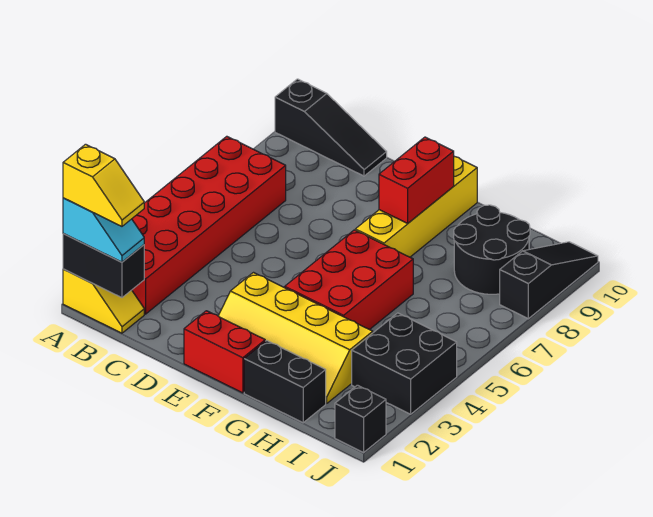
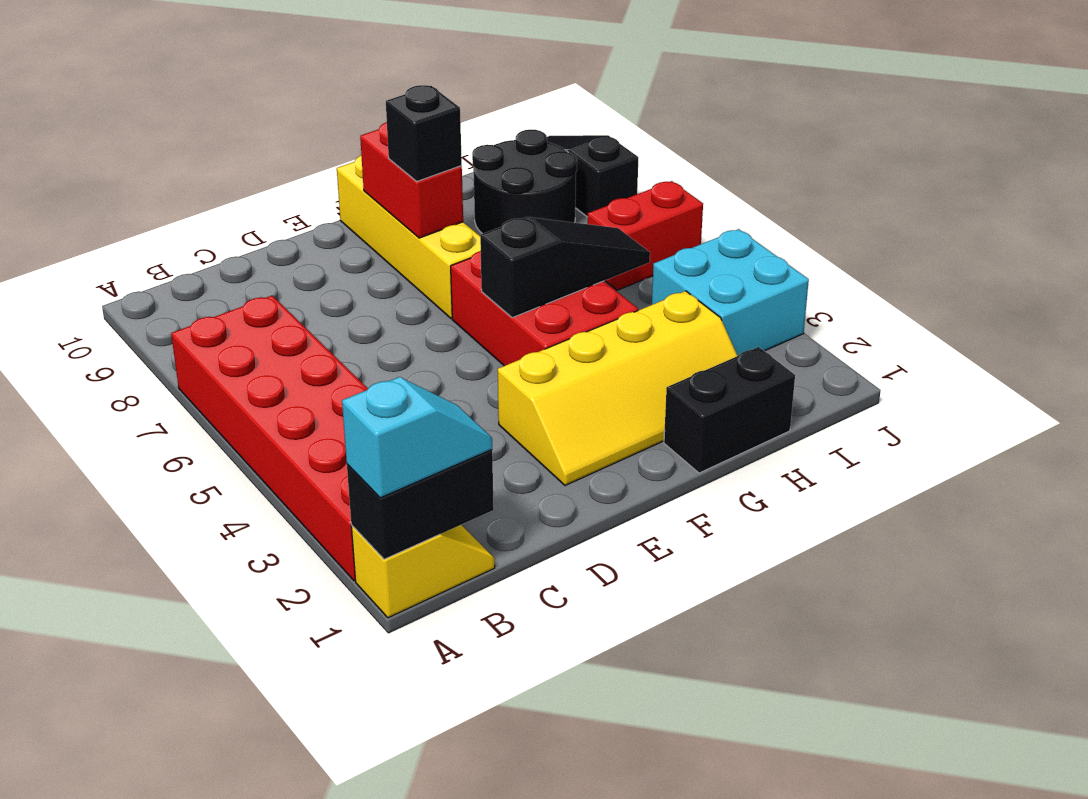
yellow slope A1:B1 level 4 top A -> none
black slope A10:C10 level 1 top A -> black slope F5:H5 level 2 top F
red brick E1:F1 level 1 -> red brick I6:J6 level 1
black brick I3:J4 level 1 -> cyan brick I3:J4 level 1
black brick J1 level 1 -> black brick F8 level 3

